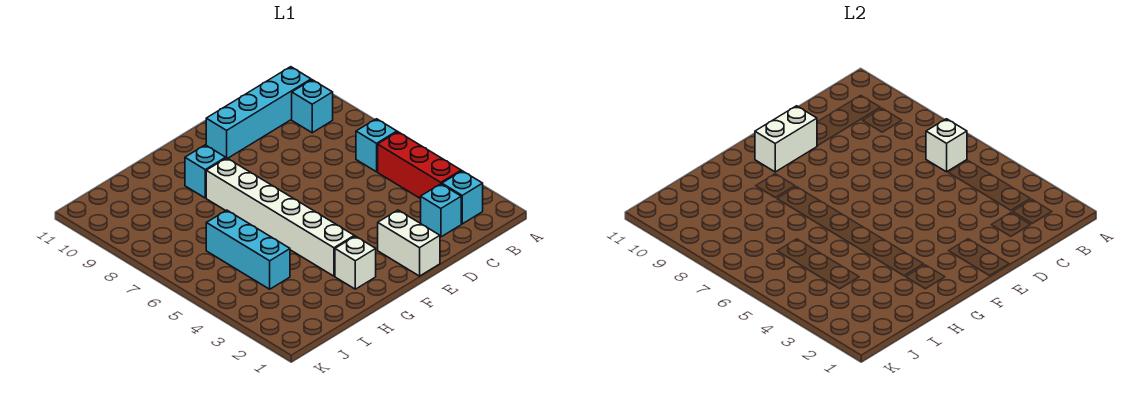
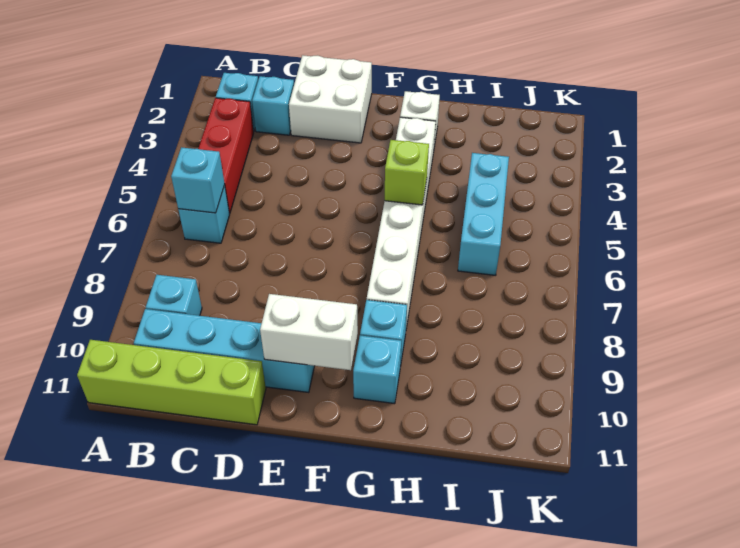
none -> lime brick A11:D11 level 1
white brick B6 level 2 -> cyan brick B6 level 2
white brick E1:E2 level 1 -> white brick D1:E2 level 1
none -> lime brick G5 level 2
none -> cyan brick G10 level 1

